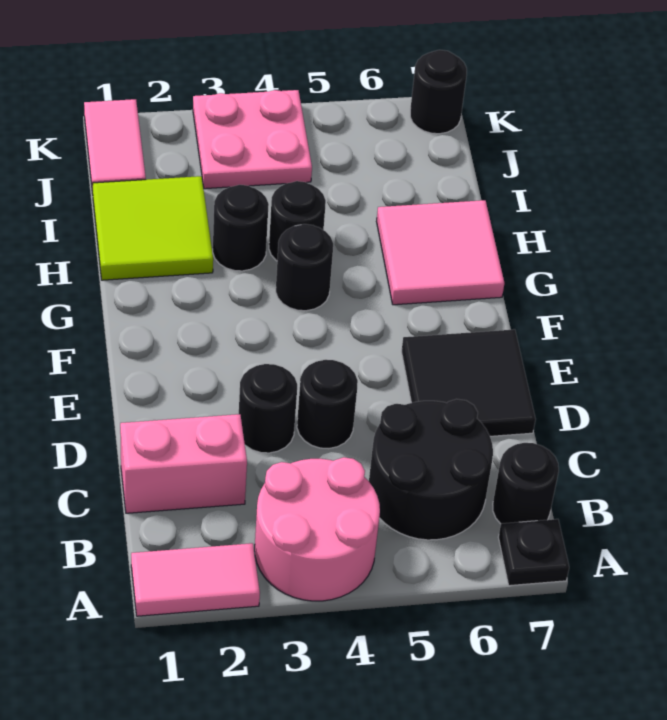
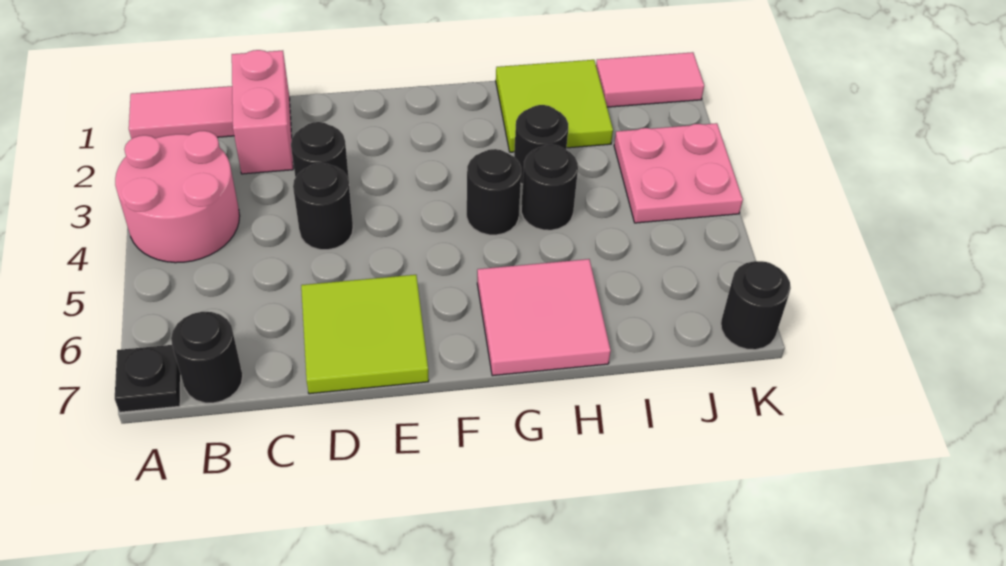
pink tile A1:A2 level 1 -> pink tile A1:B1 level 1
black round brick B5:C6 level 1 -> none
black tile D6:E7 level 1 -> lime tile D6:E7 level 1

